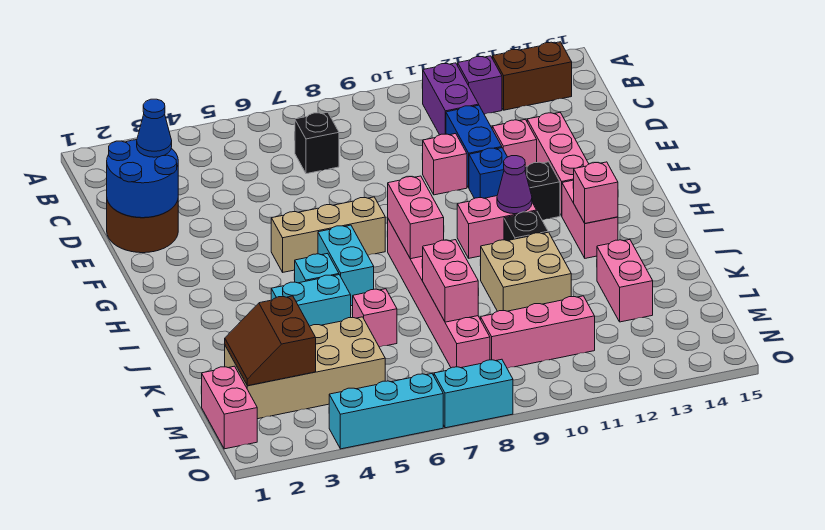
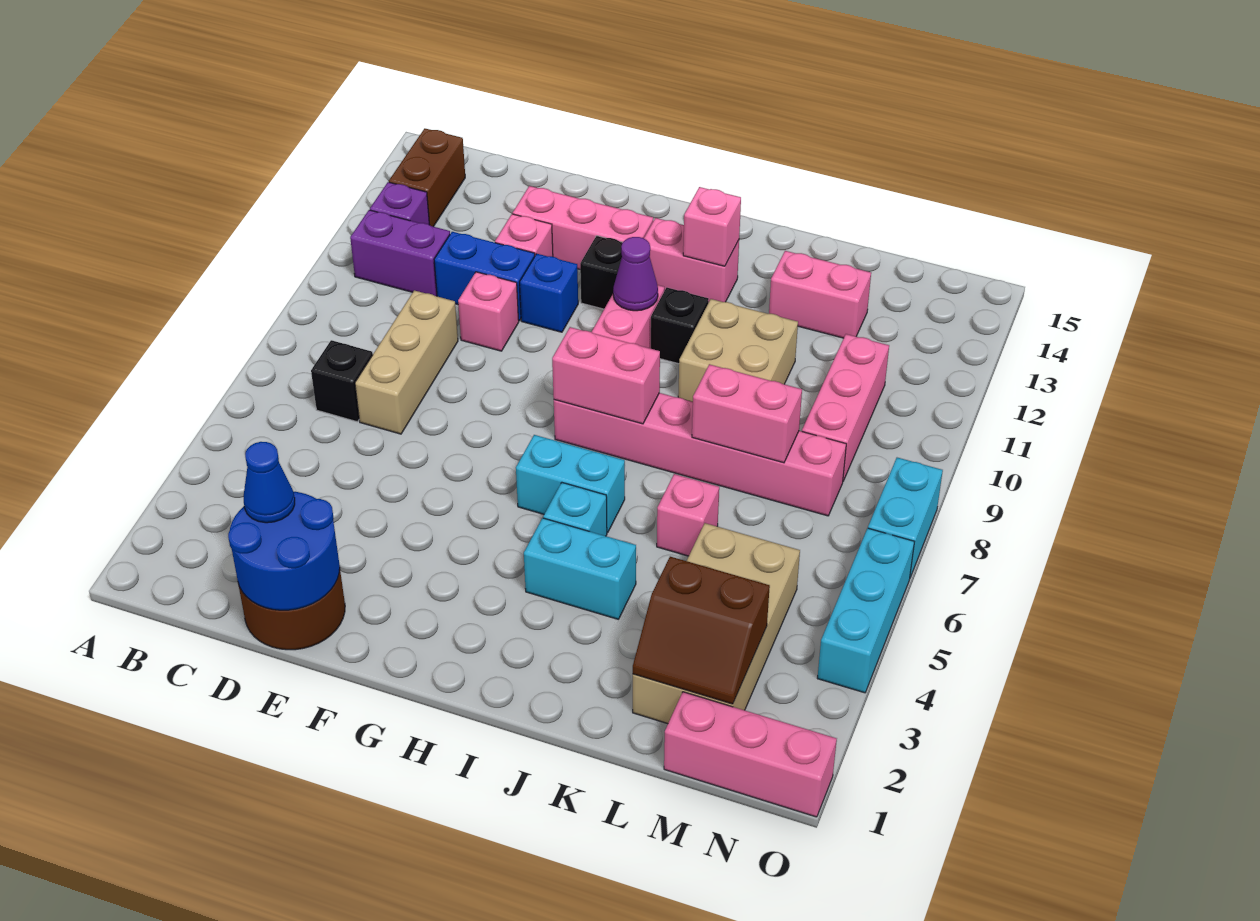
tan brick G5:G7 level 1 -> tan brick D7:D9 level 1
cyan brick J4:J5 level 1 -> cyan brick I4:J4 level 1
pink brick M1:N1 level 1 -> pink brick M1:O1 level 1

